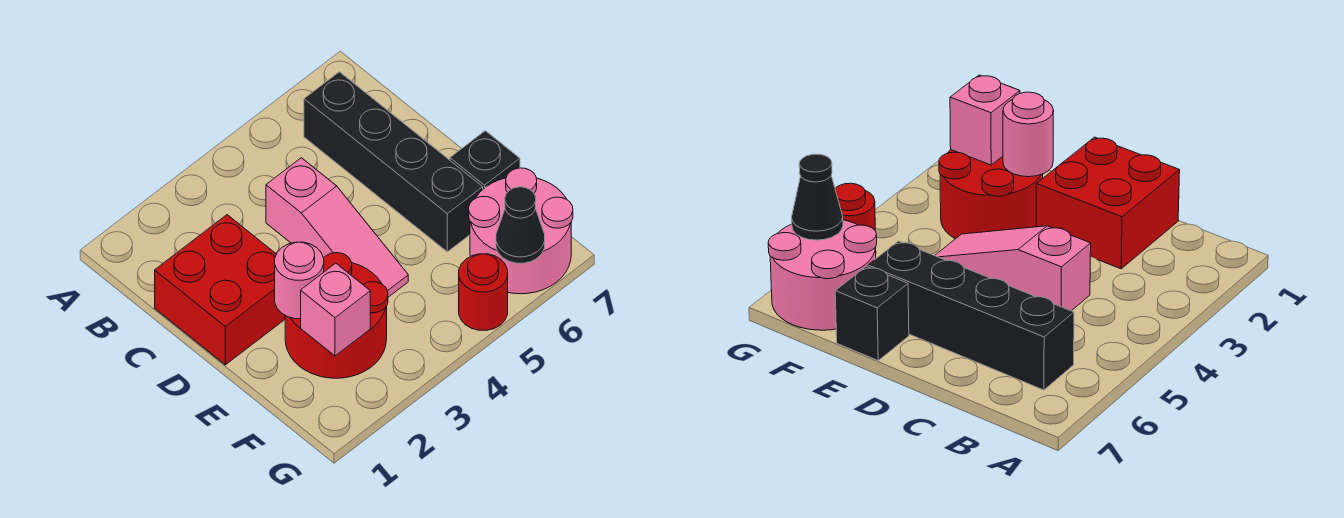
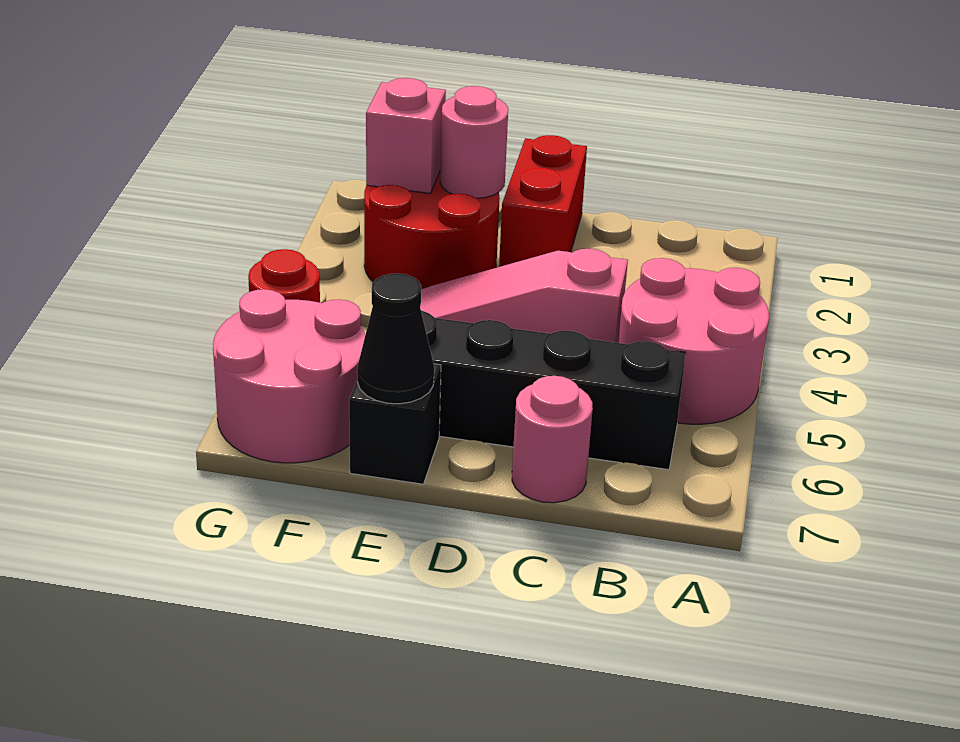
none -> pink round brick A4:B5 level 1
red brick C1:D2 level 1 -> red brick D1:D2 level 1
none -> pink round brick C7 level 1
black cone G6 level 2 -> black cone E7 level 2

